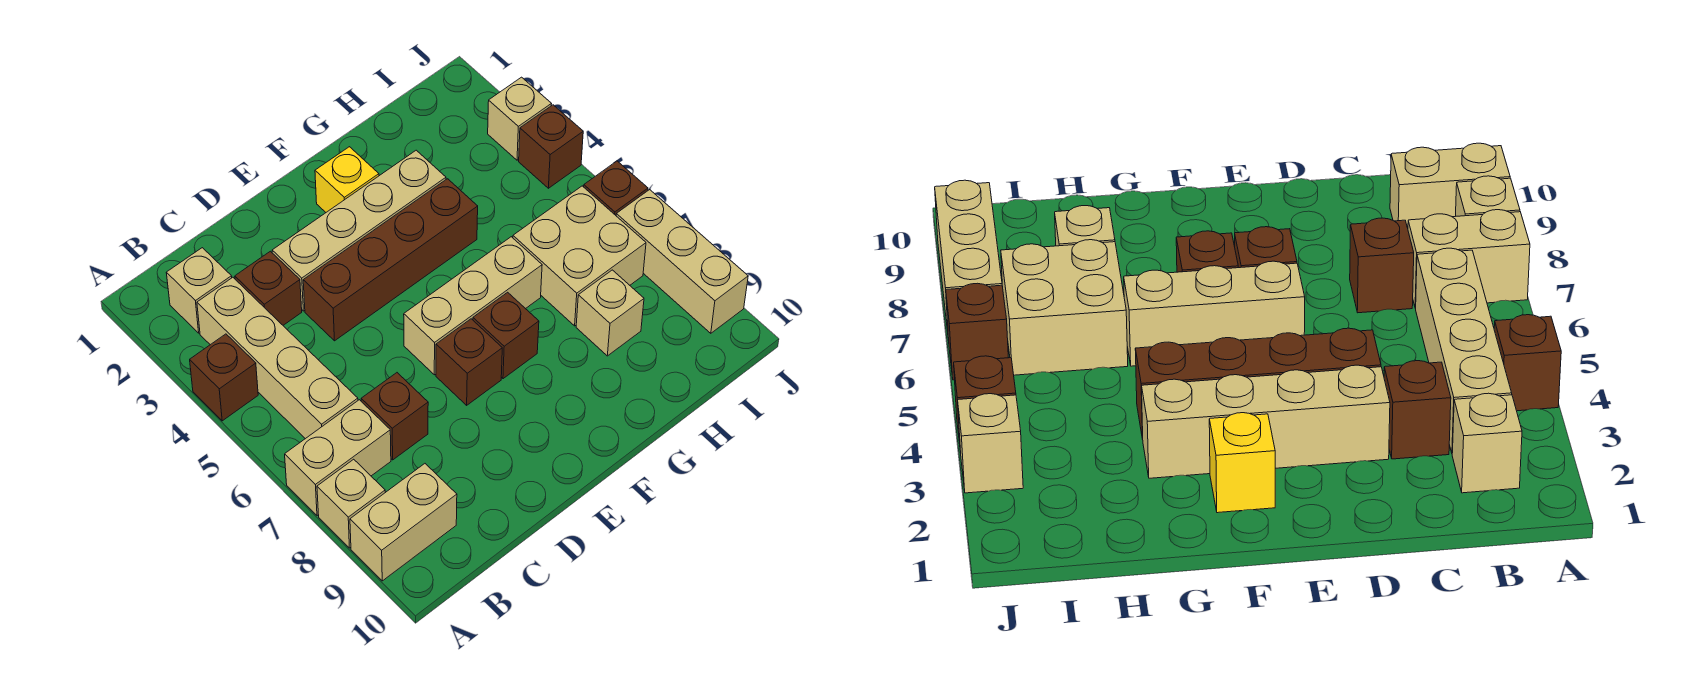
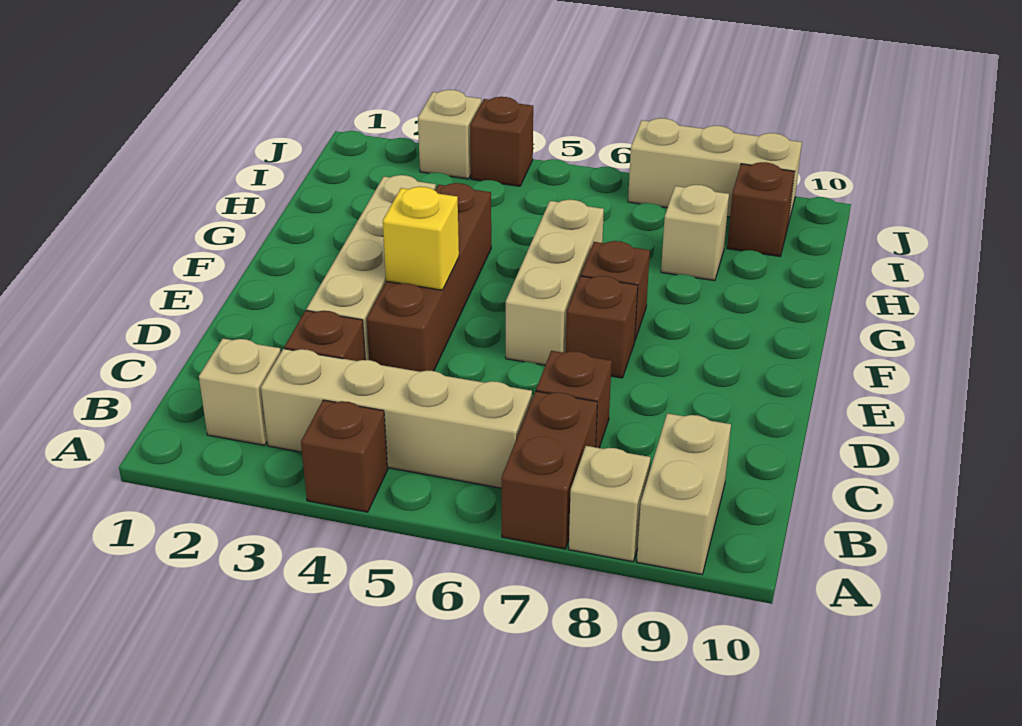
tan brick A7:B7 level 1 -> brown brick A7:B7 level 1
yellow brick F2 level 1 -> yellow brick E4 level 2
tan brick H6:I7 level 1 -> none
brown brick J6 level 1 -> brown brick I9 level 1

